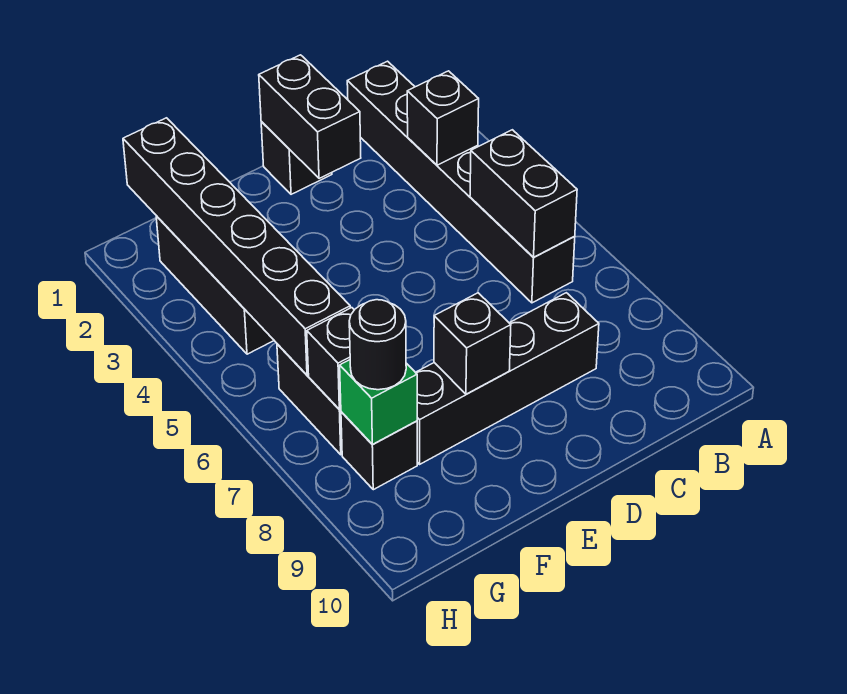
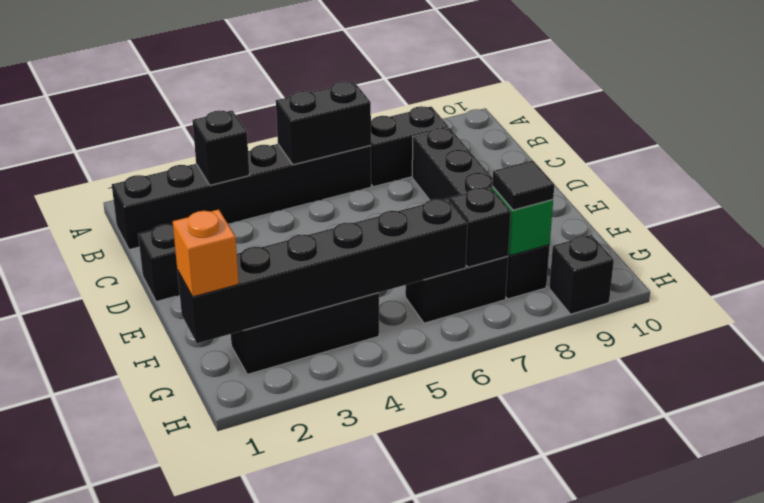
black brick D1:D2 level 2 -> black brick B7:B8 level 1
black brick E8 level 2 -> black brick H9 level 1
none -> orange brick G1 level 3
black round brick G8 level 3 -> black tile G8 level 3

